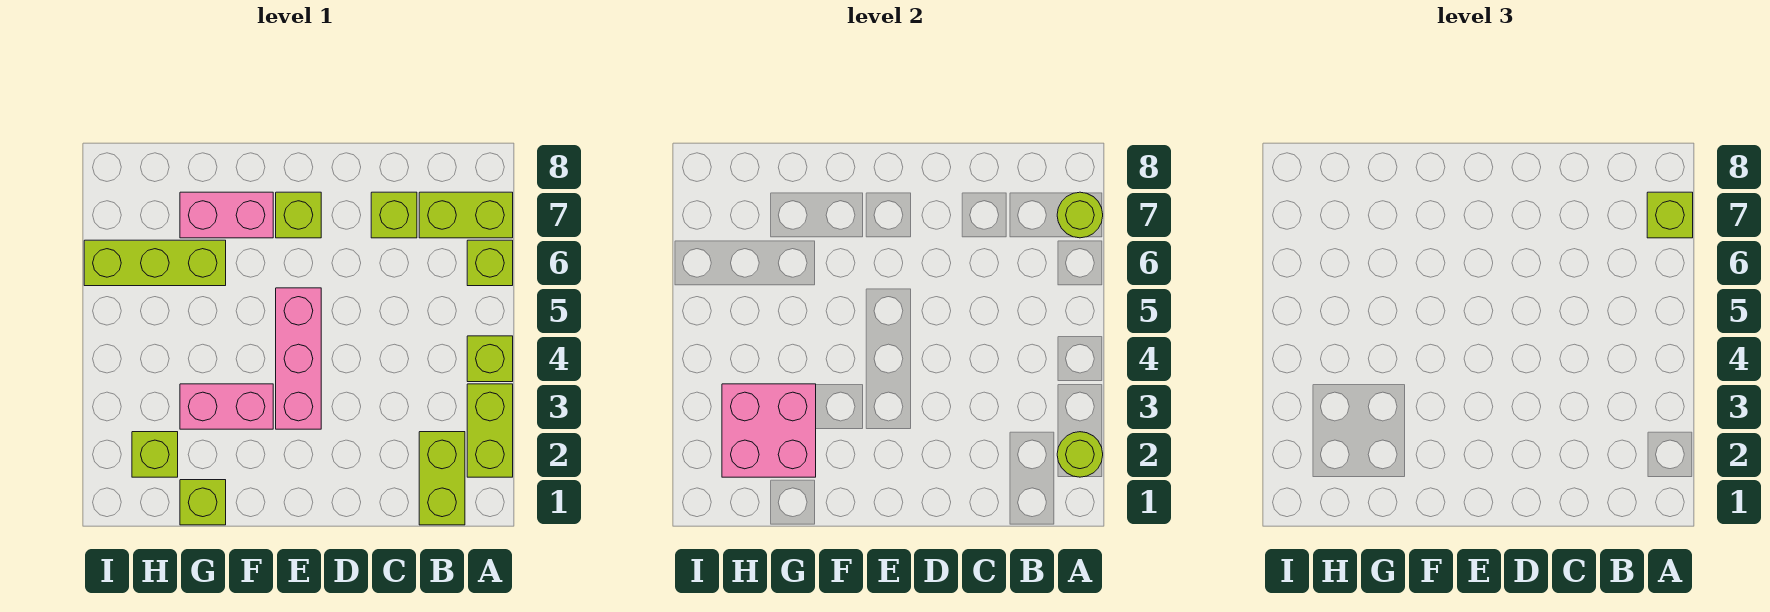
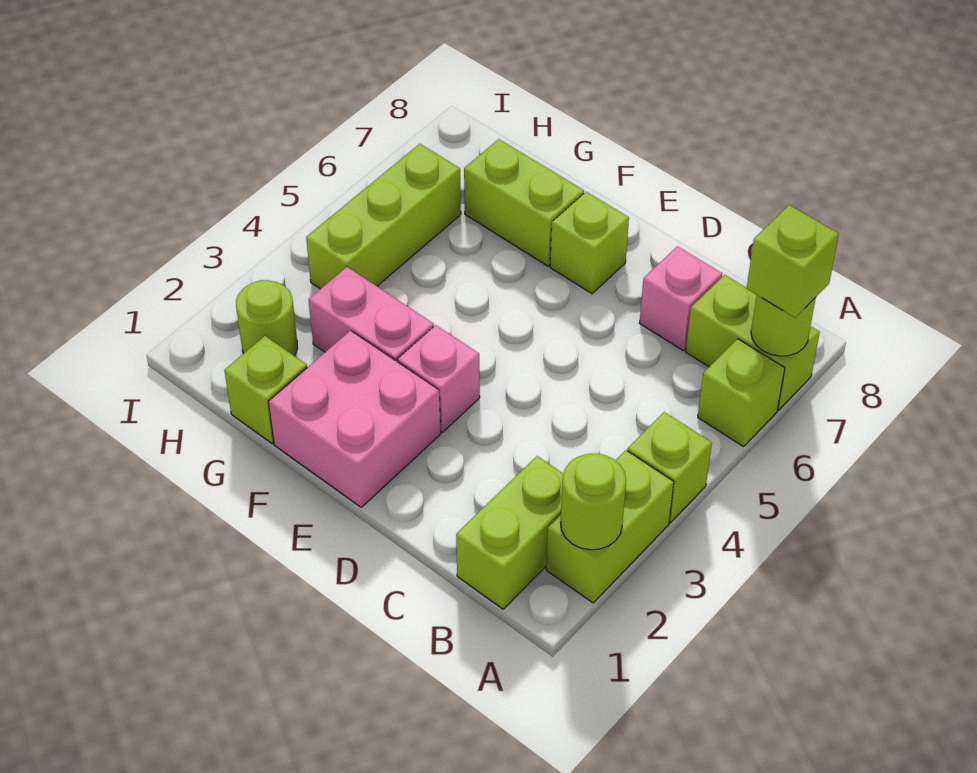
lime brick C7 level 1 -> pink brick C7 level 1
pink brick E3:E5 level 1 -> pink brick E3 level 1
pink brick F7:G7 level 1 -> lime brick F7:G7 level 1
pink brick G2:H3 level 2 -> pink brick E1:F2 level 1
lime brick G6:I6 level 1 -> lime brick H4:H6 level 1
lime brick H2 level 1 -> lime round brick H2 level 1

